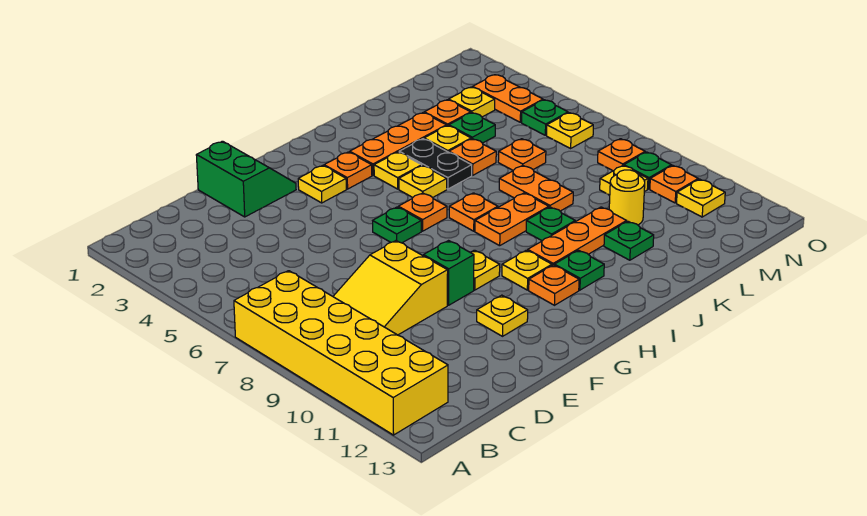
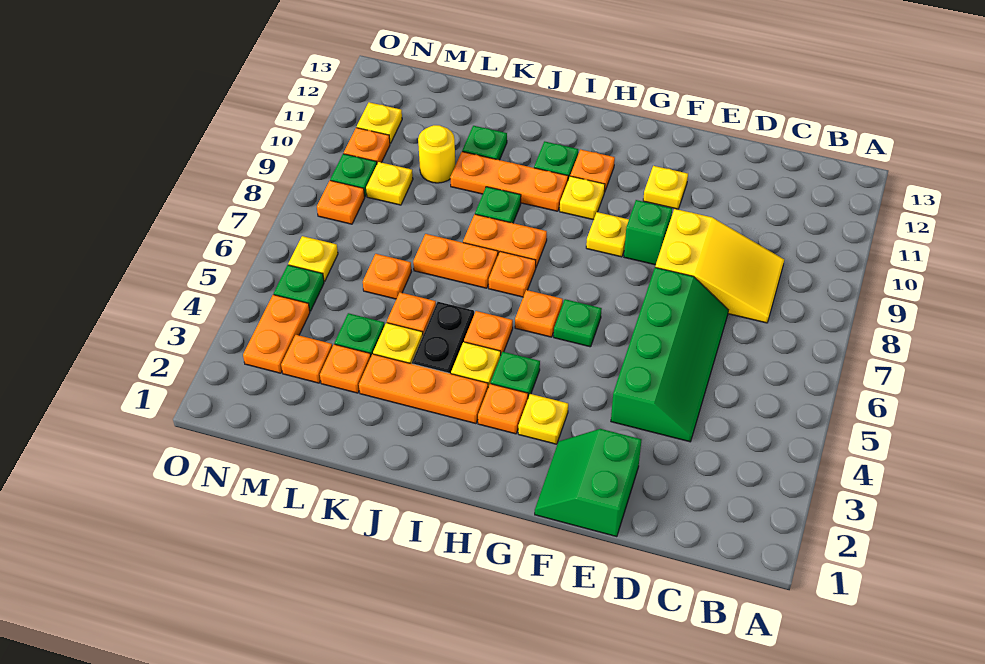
yellow brick A7:B12 level 1 -> none
none -> green slope D4:E7 level 1 top E
none -> green plate H4 level 1
yellow plate I5 level 1 -> orange plate I5 level 1
orange plate K7:K8 level 1 -> orange plate J7:K7 level 1
yellow plate M3 level 1 -> orange plate M3 level 1

